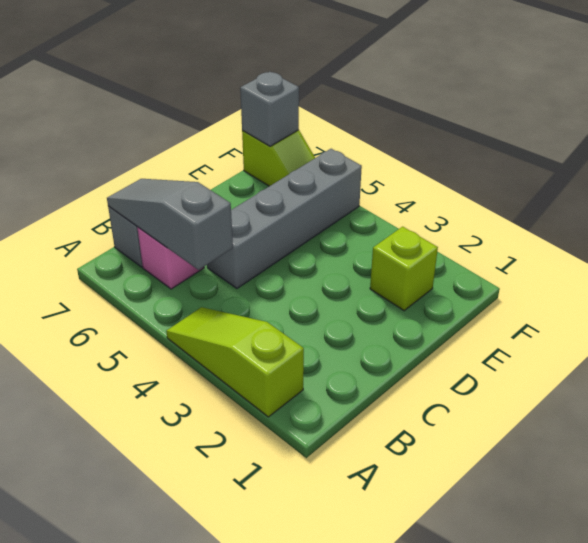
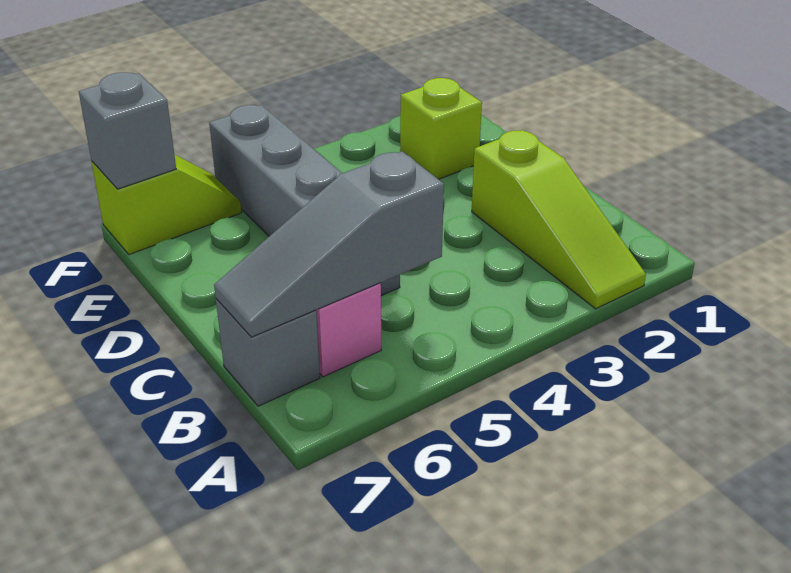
lime slope A2:A4 level 1 top 2 -> lime slope A2:C2 level 1 top C

